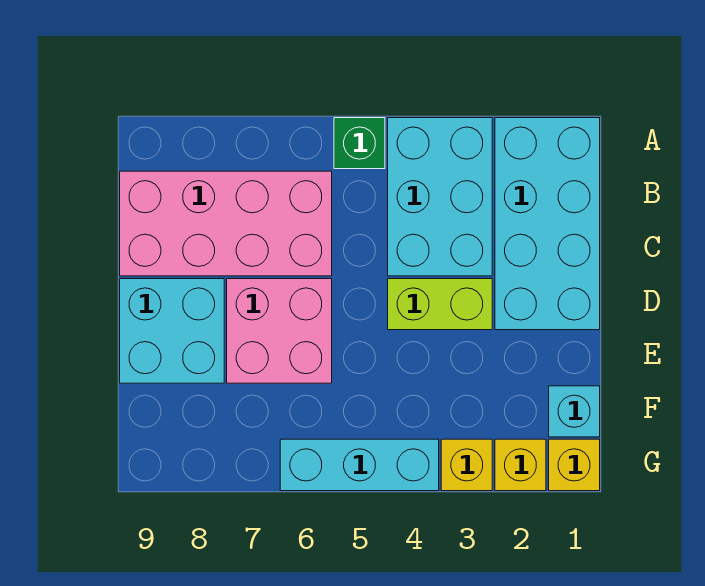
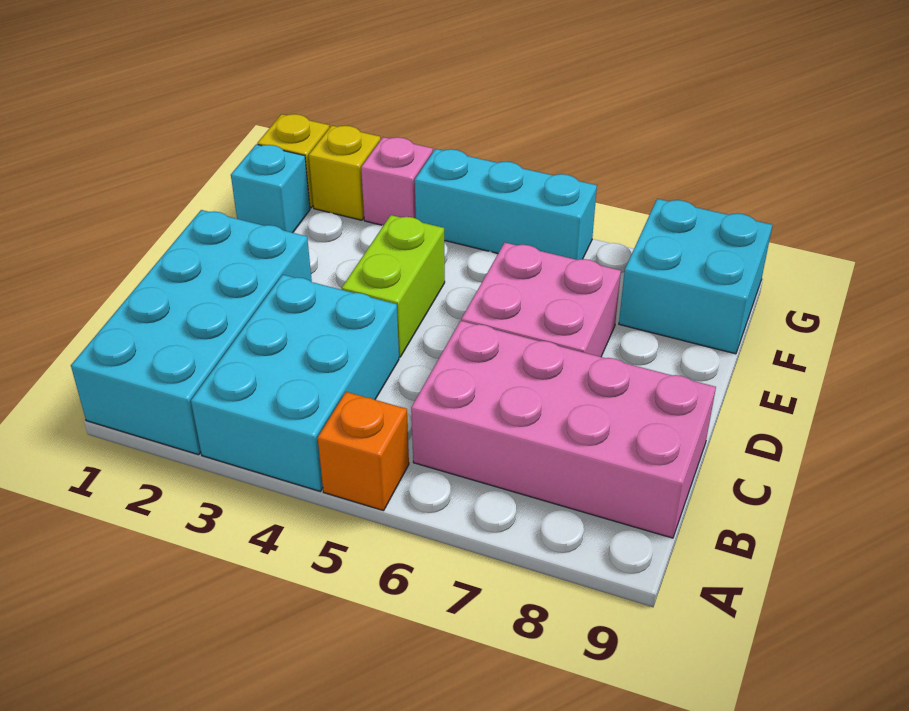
green brick A5 level 1 -> orange brick A5 level 1
lime brick D3:D4 level 1 -> lime brick D4:E4 level 1
cyan brick D8:E9 level 1 -> cyan brick F8:G9 level 1
yellow brick G3 level 1 -> pink brick G3 level 1

